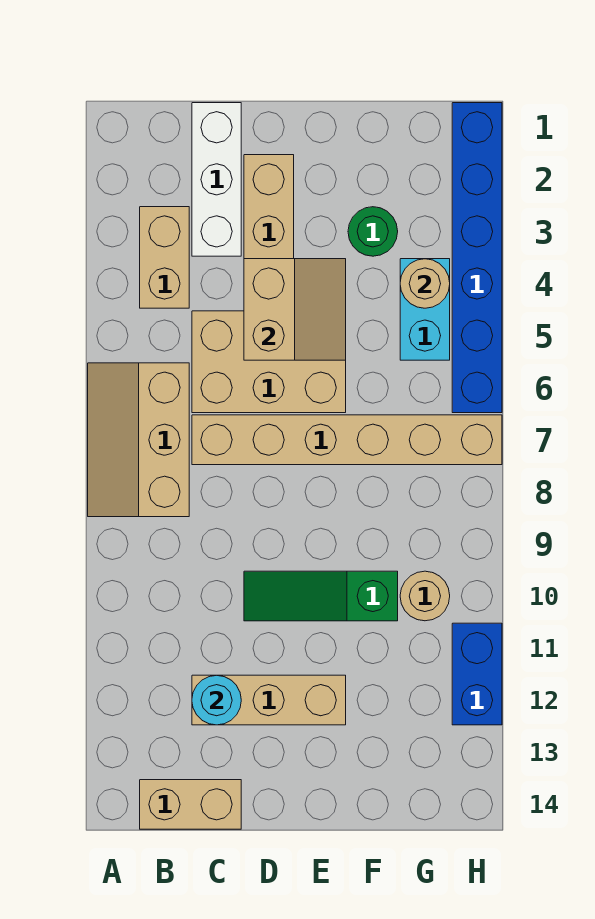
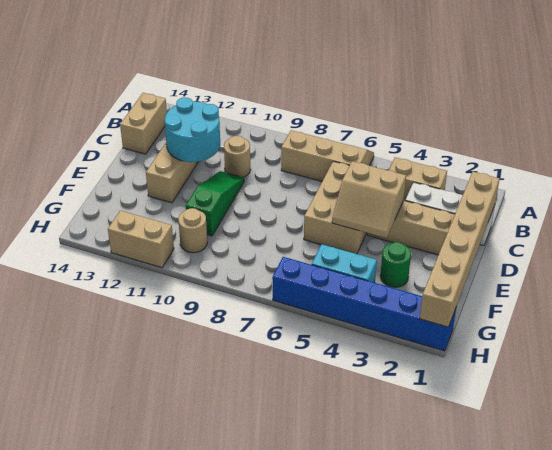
tan brick C7:H7 level 1 -> tan brick C1:H1 level 2
cyan round brick C12 level 2 -> cyan round brick C11:D12 level 2
tan round brick G4 level 2 -> tan round brick C10 level 1
blue brick H11:H12 level 1 -> tan brick H11:H12 level 1

